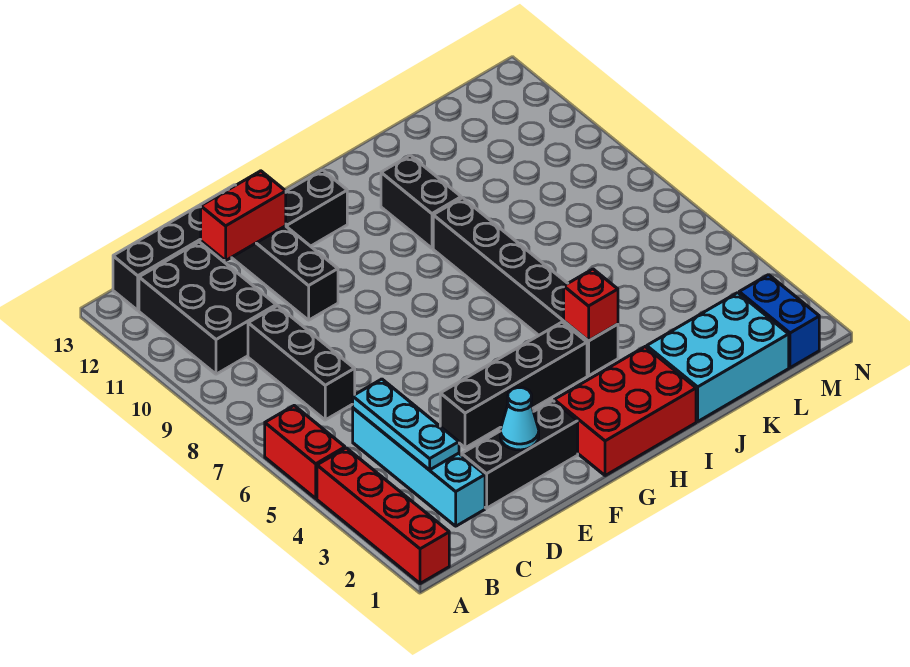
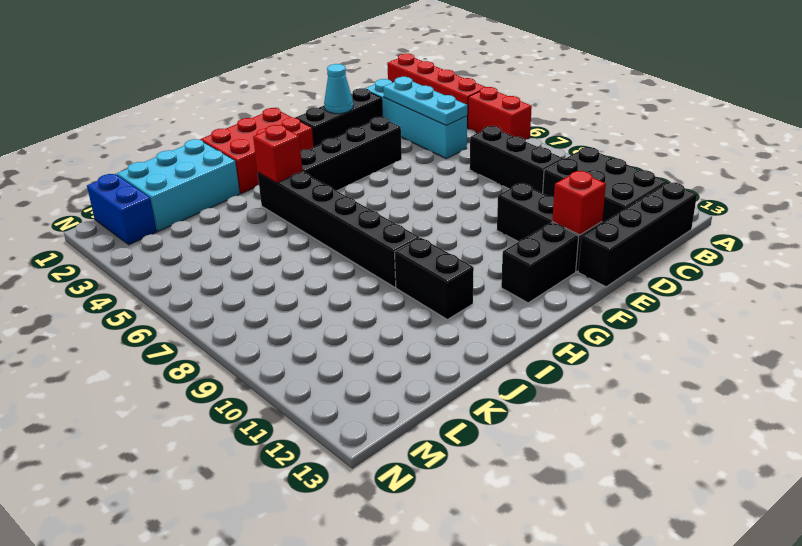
red brick D12:E12 level 2 -> red brick E12 level 2

